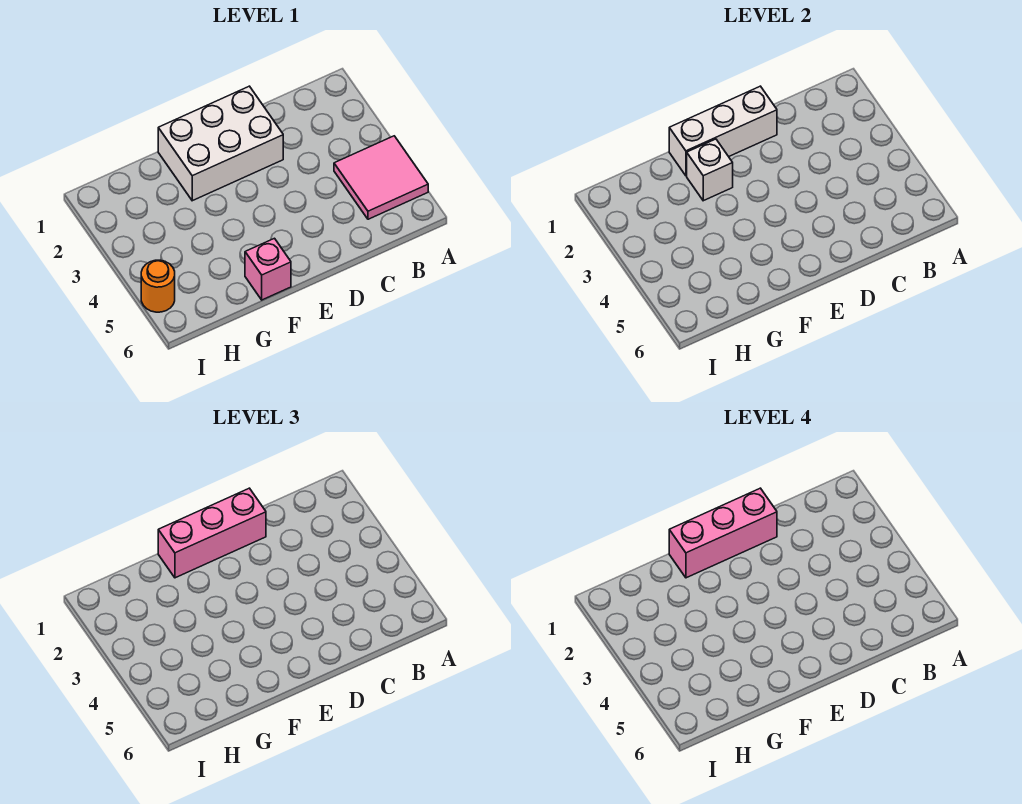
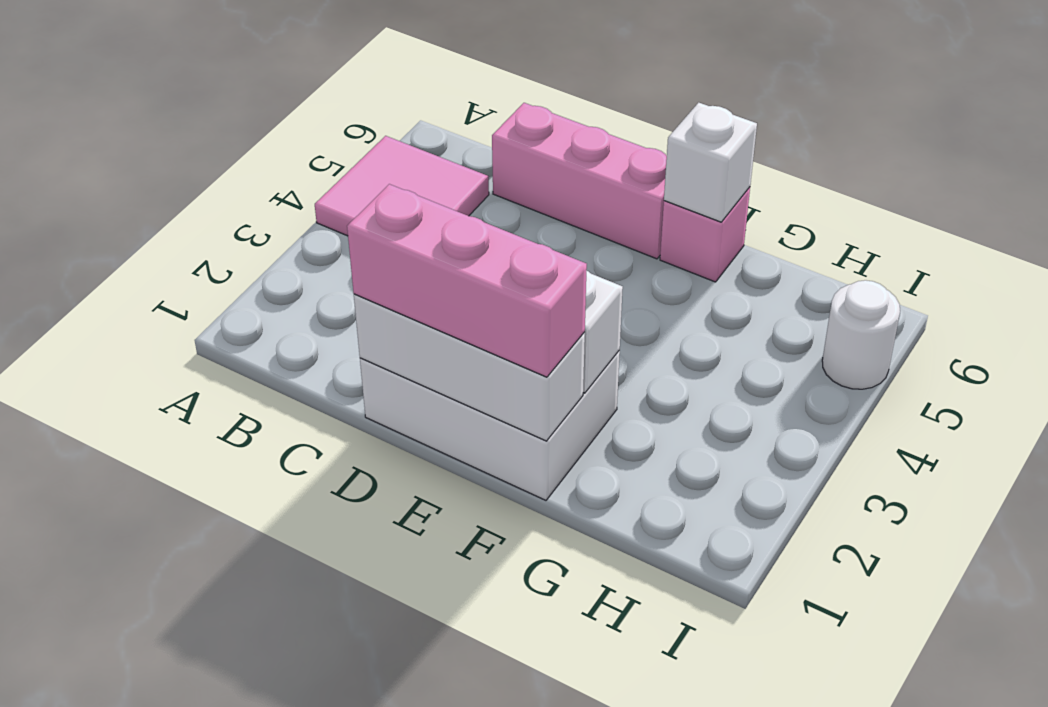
pink brick D1:F1 level 4 -> pink brick C6:E6 level 1
none -> white brick F6 level 2
orange round brick I5 level 1 -> white round brick I5 level 1

